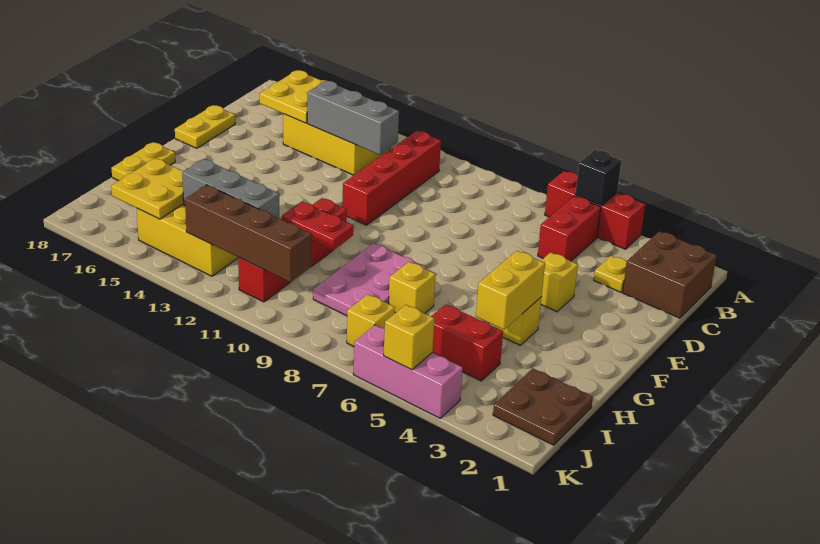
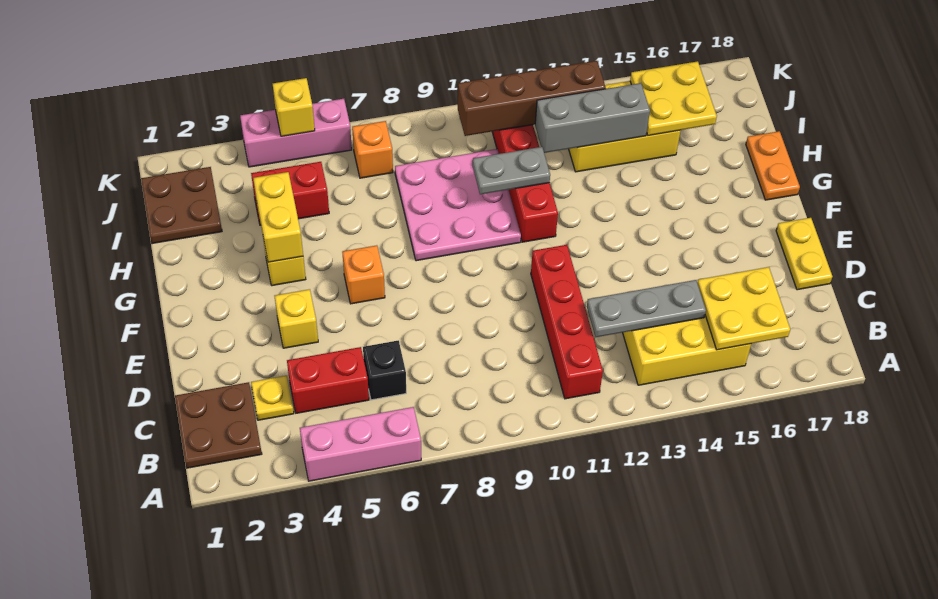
red brick A4:A6 level 1 -> pink brick A4:A6 level 1
black brick A5 level 2 -> black brick C6 level 1
brown brick B1:C2 level 1 -> brown plate B1:C2 level 1
red brick B5:C5 level 1 -> red brick C4:C5 level 1
grey brick C12:C14 level 2 -> grey plate C12:C14 level 2
none -> orange brick F6 level 1
pink plate G8:I9 level 1 -> pink plate G8:I10 level 1
yellow plate G18:H18 level 1 -> orange plate G18:H18 level 1
yellow brick H7 level 1 -> none
red plate H10:H11 level 2 -> grey plate H10:H11 level 2
yellow brick J7 level 1 -> orange brick J7 level 1

